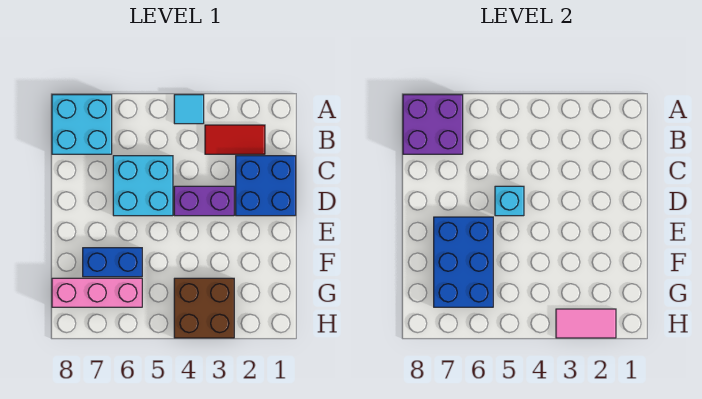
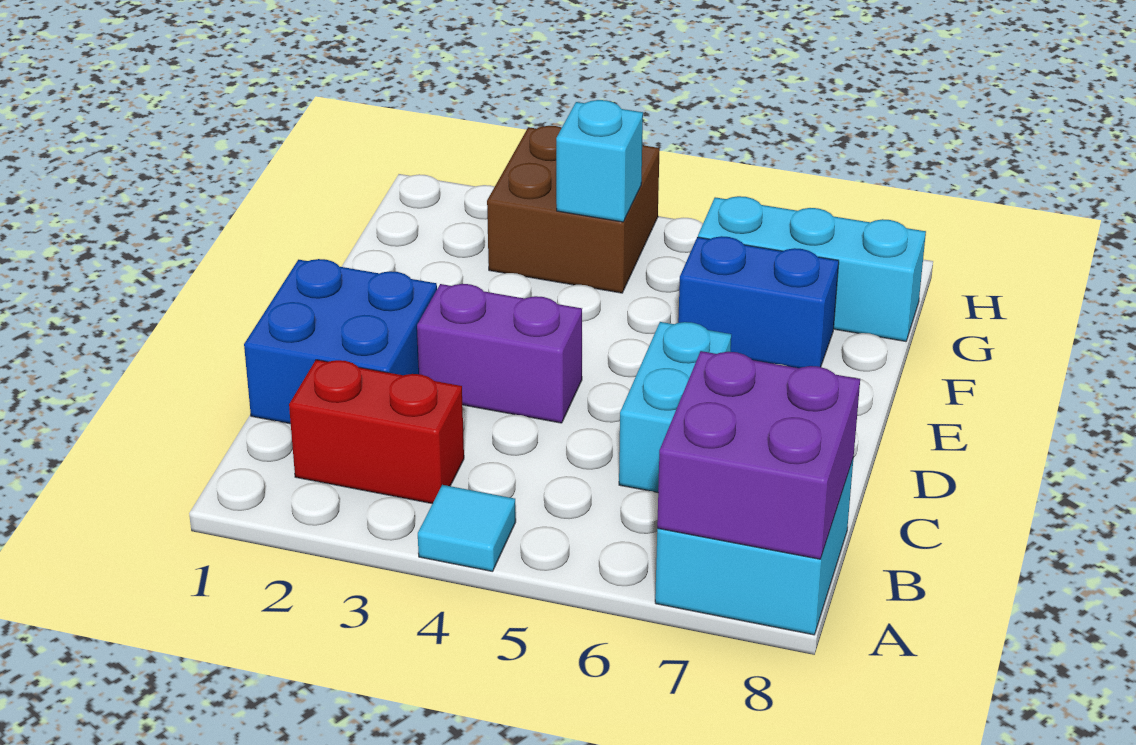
red tile B2:B3 level 1 -> red brick B2:B3 level 1
cyan brick C5:D6 level 1 -> cyan brick C6:D6 level 1
cyan brick D5 level 2 -> cyan brick G4 level 2
blue brick E6:G7 level 2 -> none
pink brick G6:G8 level 1 -> cyan brick G6:G8 level 1
pink tile H2:H3 level 2 -> none

